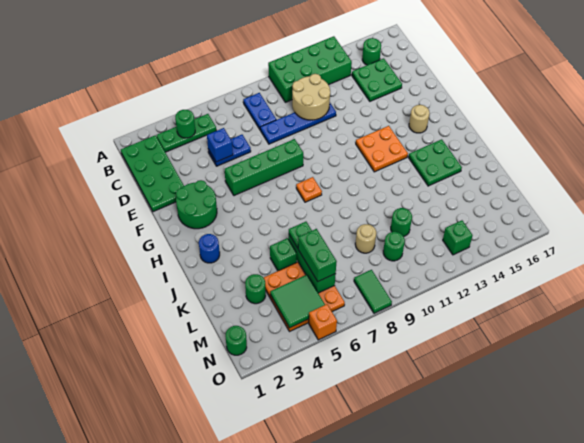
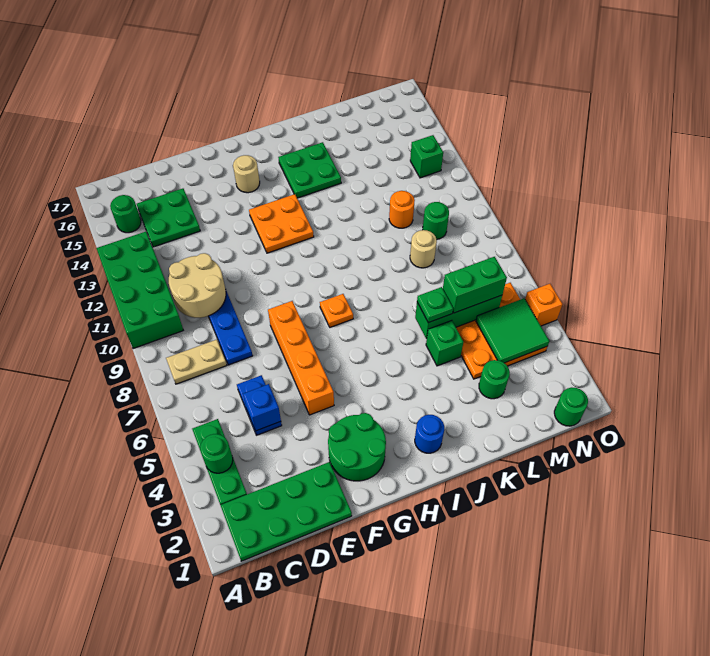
blue plate B8:C8 level 1 -> tan plate B8:C8 level 1
green brick F5:F8 level 1 -> orange brick F5:F8 level 1
green round brick L11 level 1 -> orange round brick L11 level 1
green tile N8:O8 level 1 -> none

